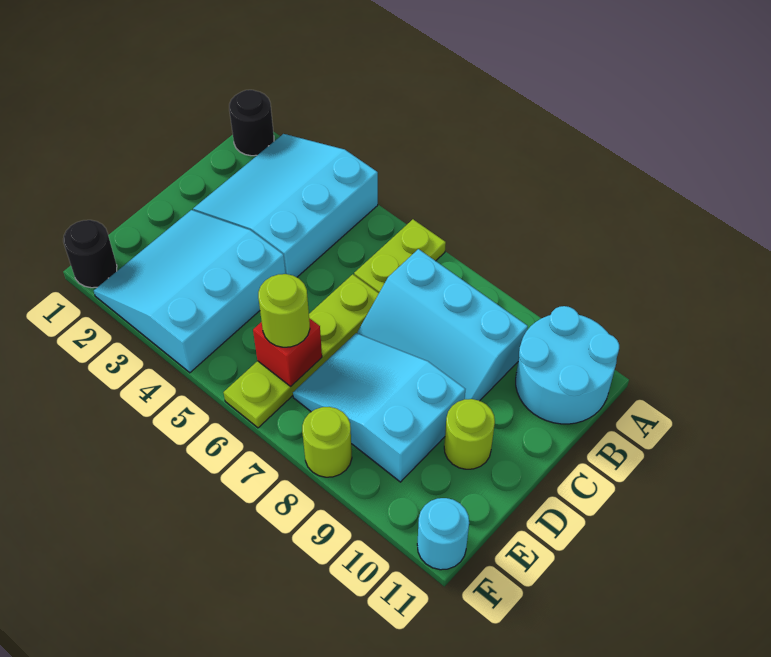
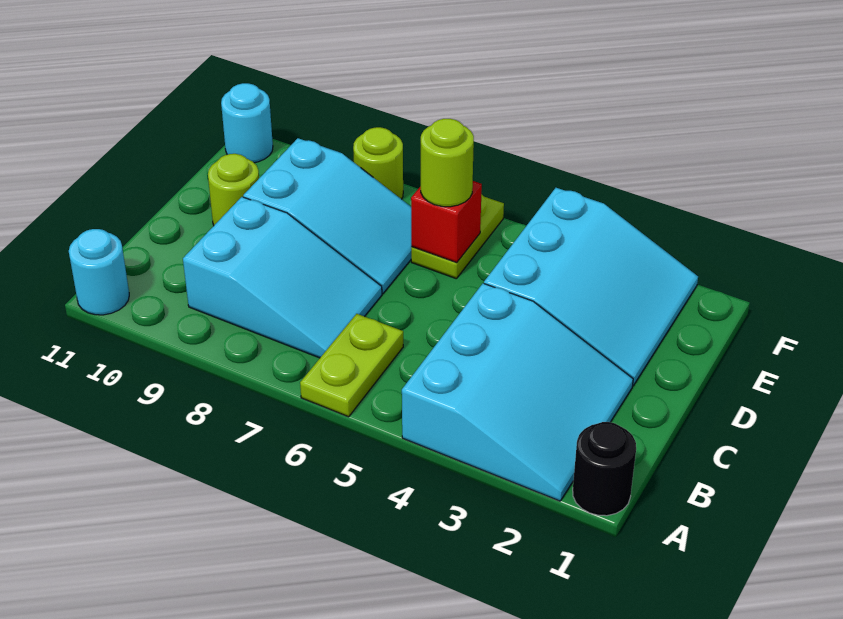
cyan round brick A10:B11 level 1 -> cyan round brick A11 level 1
cyan slope B7:C9 level 1 top B -> cyan slope B7:C9 level 1 top 9
lime plate C6:F6 level 1 -> lime plate E6:F6 level 1
black round brick F1 level 1 -> none

